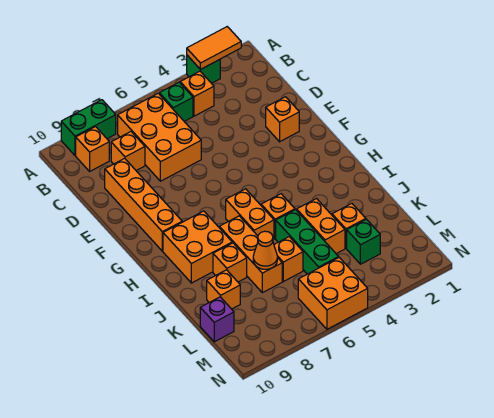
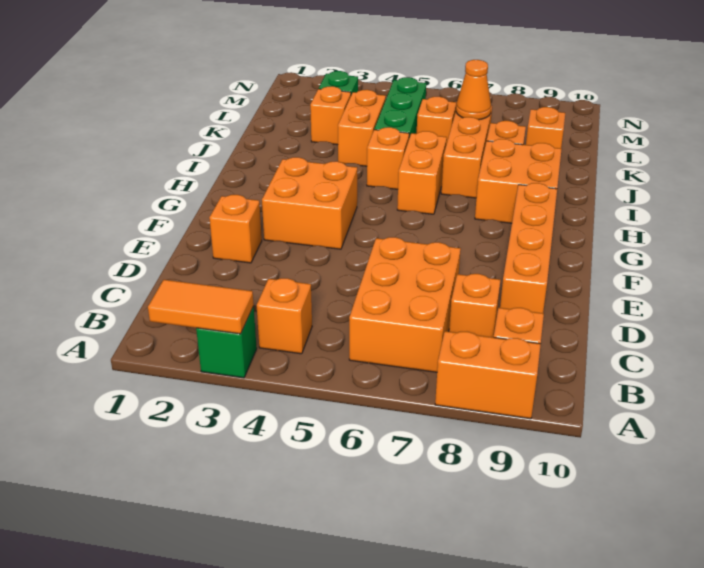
green brick A8:A9 level 1 -> orange brick A8:A9 level 1
green brick B5 level 1 -> none
purple brick L10 level 1 -> none
orange brick M5:N6 level 1 -> orange brick F3:G4 level 1

